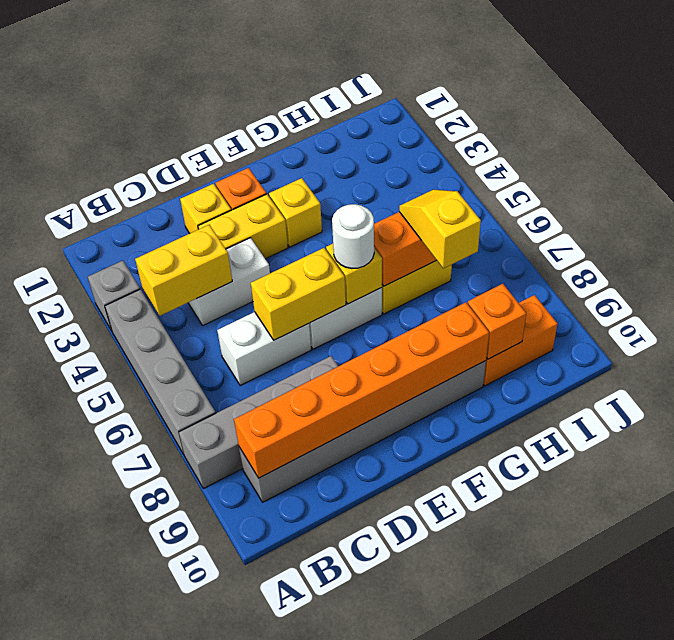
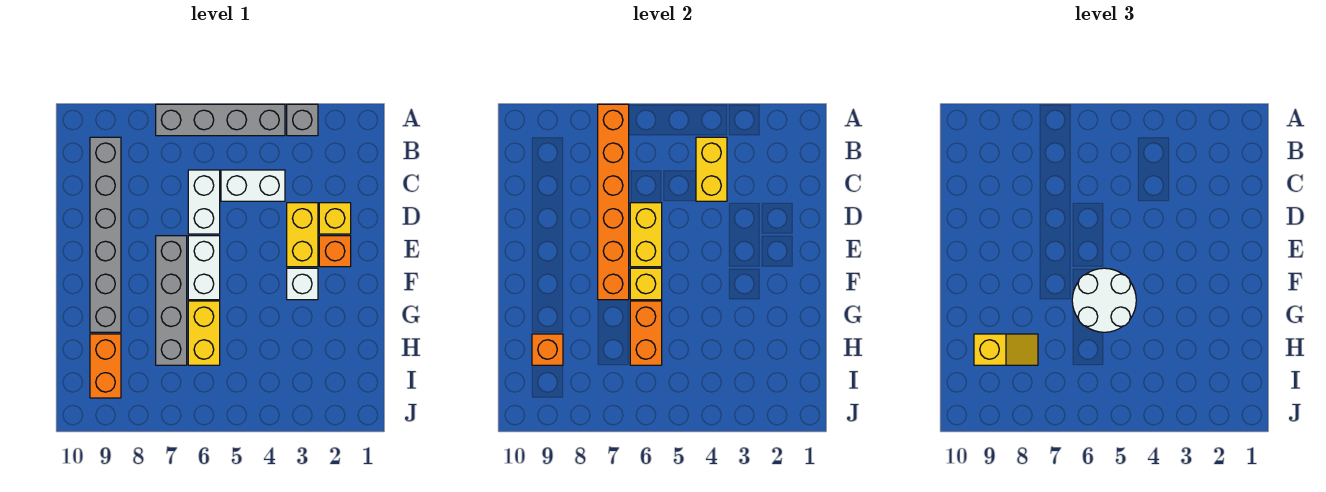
grey brick A8:D8 level 1 -> grey brick E7:H7 level 1
orange brick B9:G9 level 2 -> orange brick A7:F7 level 2
white brick C4:D4 level 1 -> white brick C4:C5 level 1
yellow brick F3 level 1 -> white brick F3 level 1
white round brick F6 level 3 -> white round brick F5:G6 level 3
yellow slope H6:H7 level 3 top 7 -> yellow slope H8:H9 level 3 top 9

